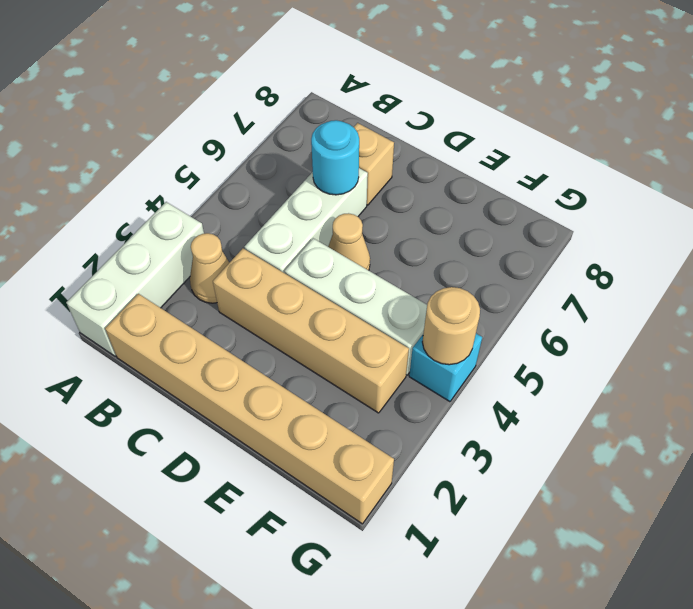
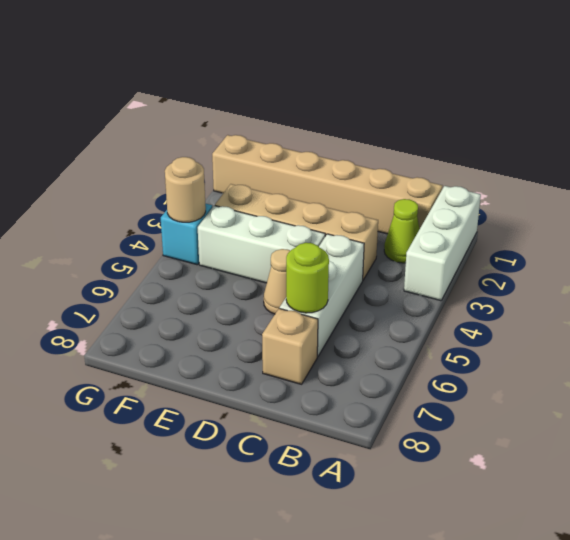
none -> lime cone B2 level 1
tan cone B3 level 1 -> none
cyan round brick C6 level 2 -> lime round brick C6 level 2

